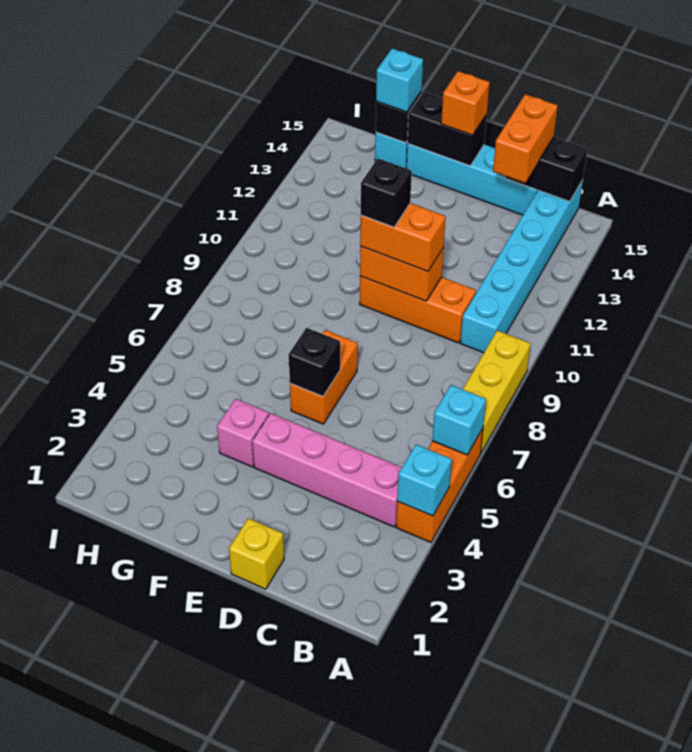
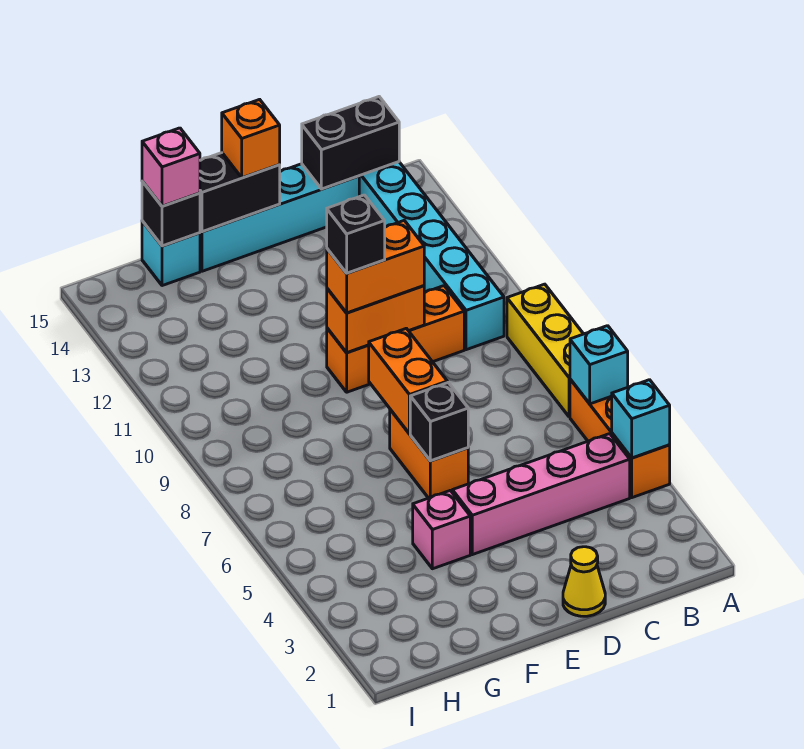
orange brick C14:C15 level 3 -> orange brick E7:E8 level 2
yellow brick D1 level 1 -> yellow cone D1 level 1
cyan brick G15 level 3 -> pink brick G15 level 3

